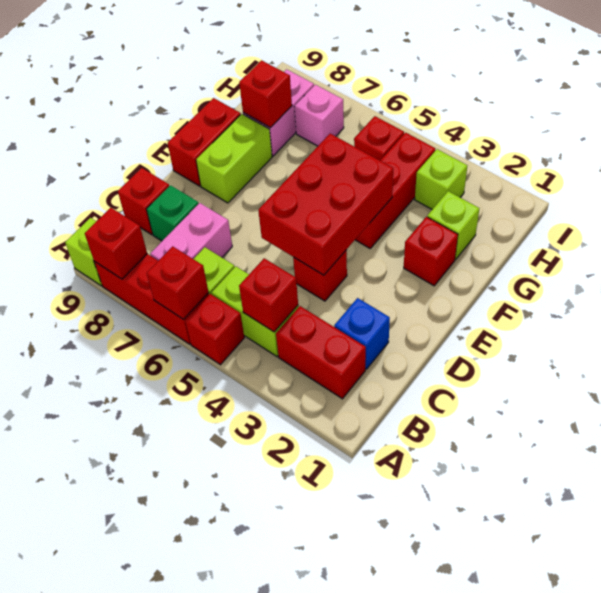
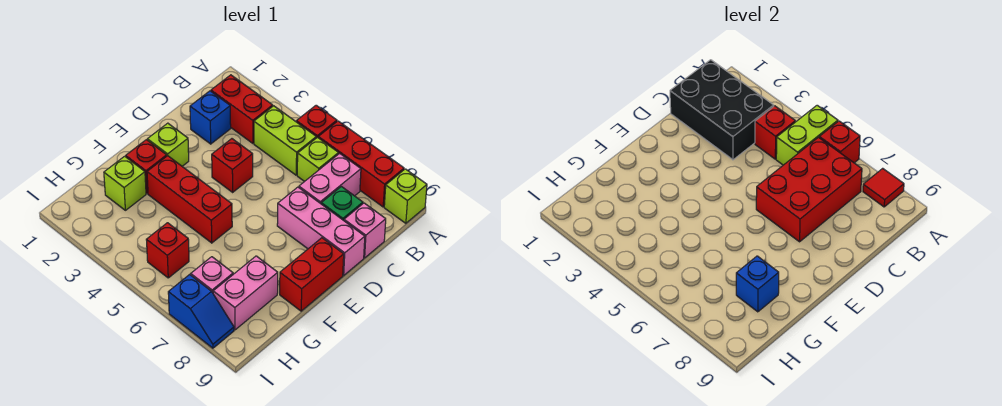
red brick A8 level 2 -> red tile A8 level 2
none -> black brick B1:C3 level 2
red brick C9 level 1 -> pink brick C9 level 1
red brick D4:F5 level 2 -> red brick B6:D7 level 2
none -> pink brick D7:D9 level 1
lime brick E8:F8 level 1 -> lime brick A5:B5 level 2
red brick F4:H4 level 1 -> red brick F3:F5 level 1
red brick G8 level 2 -> blue brick G8 level 2
lime brick H3 level 1 -> lime brick E2 level 1
none -> blue slope I7:I8 level 1 top 7

